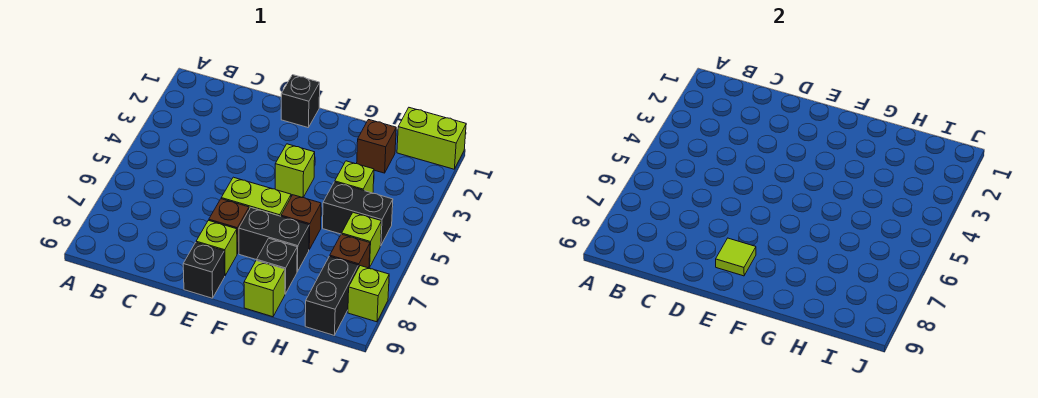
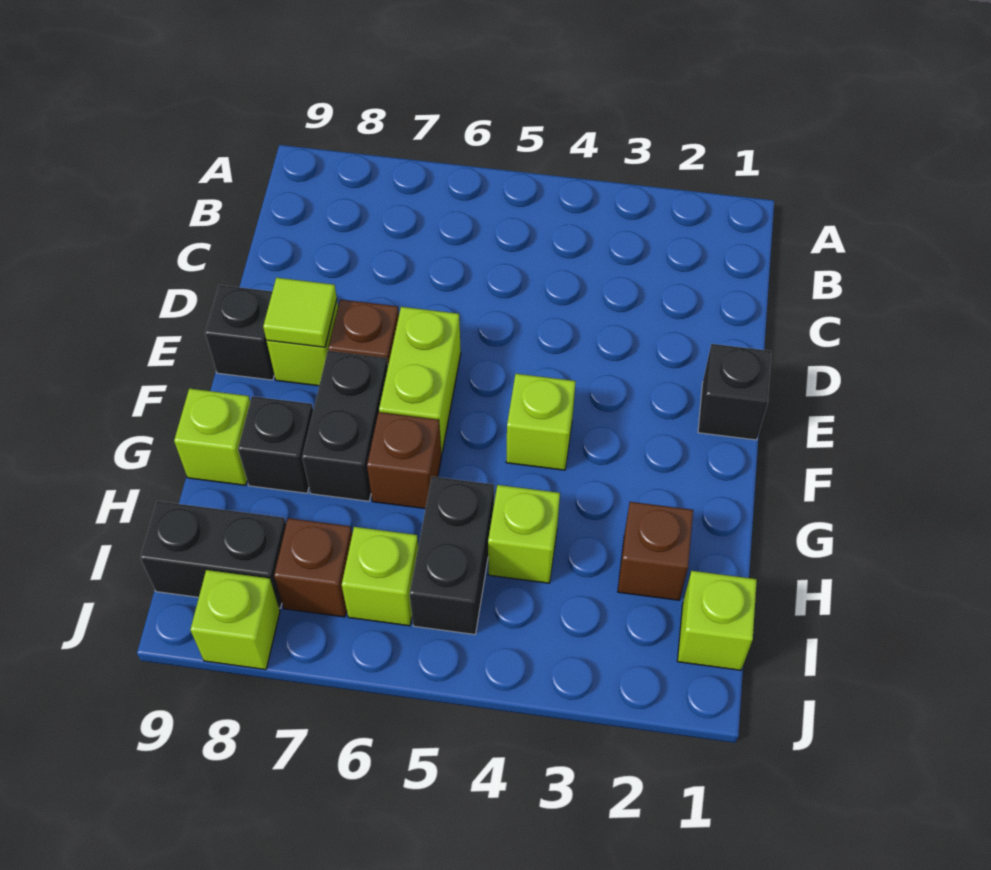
lime brick I1:J1 level 1 -> lime brick I1 level 1

